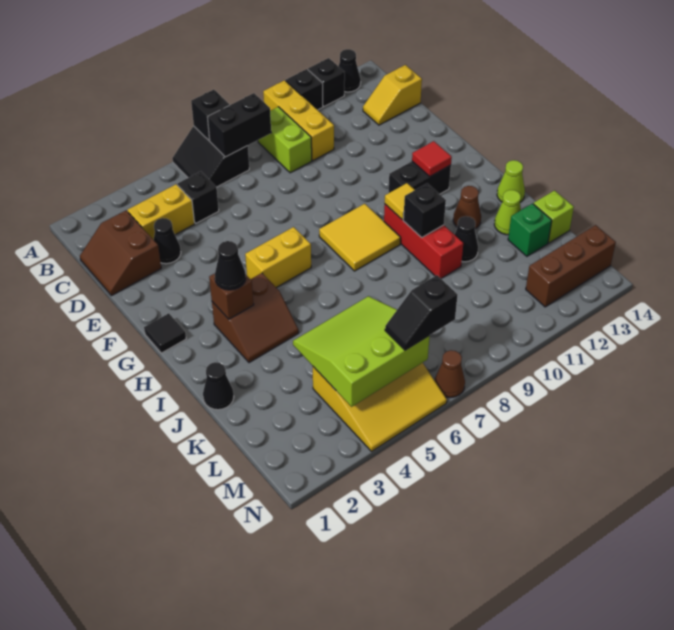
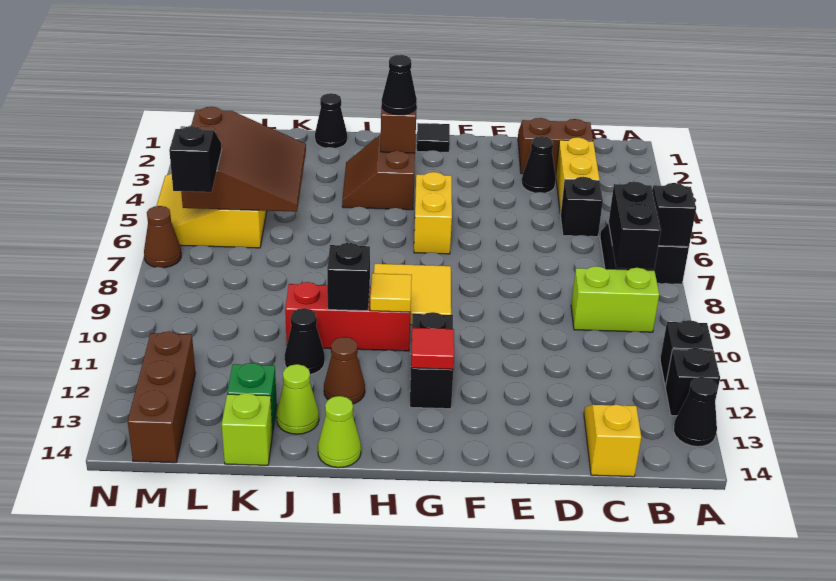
yellow brick A10:C10 level 1 -> none
lime slope K4:M6 level 2 top M -> brown slope K4:M6 level 2 top M

